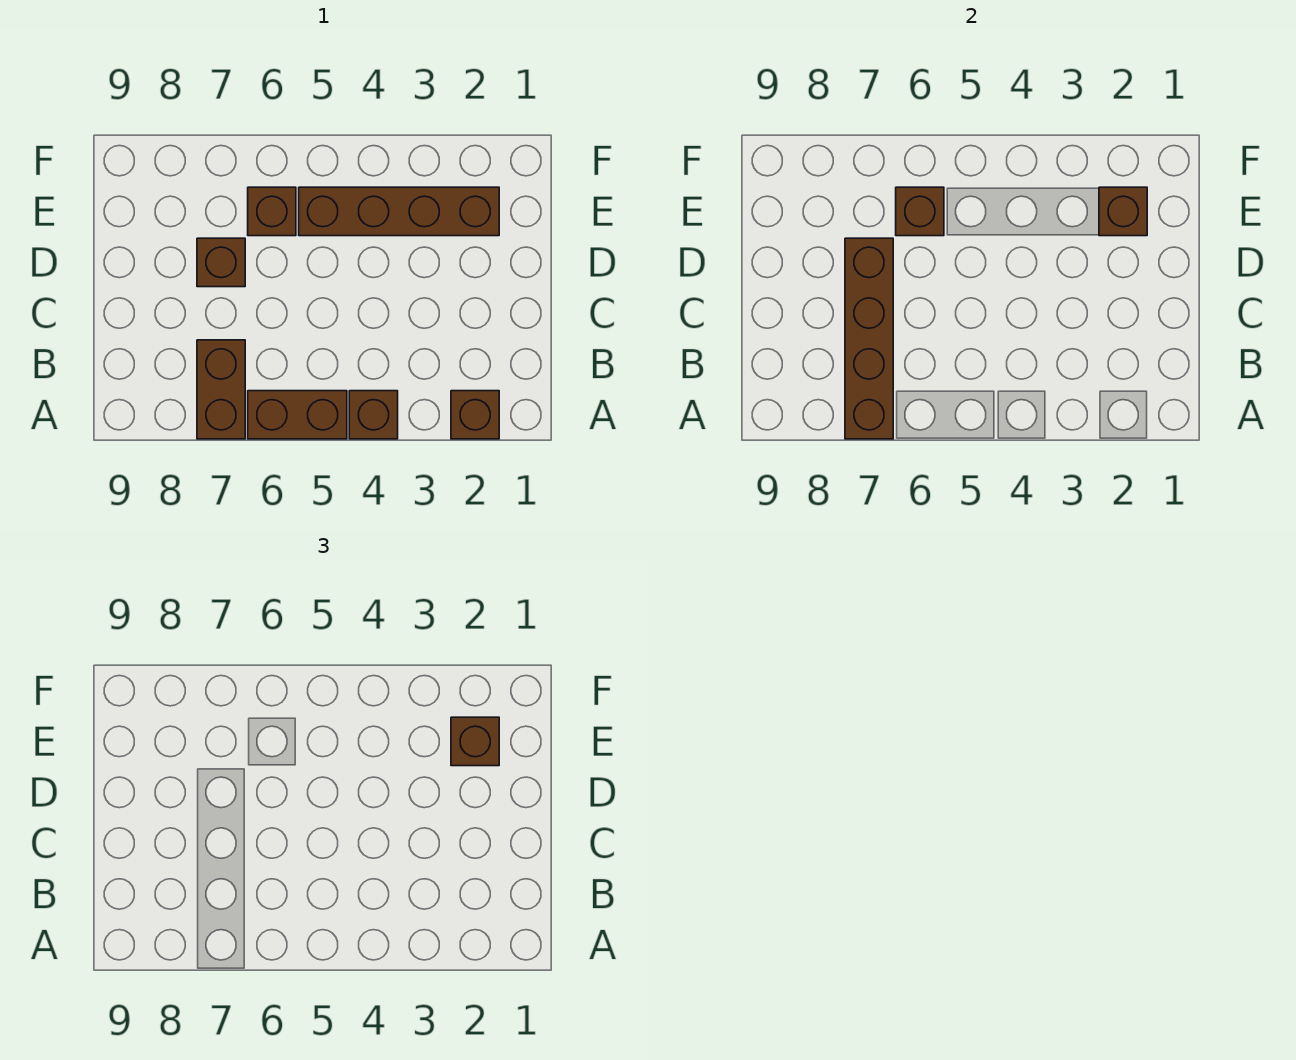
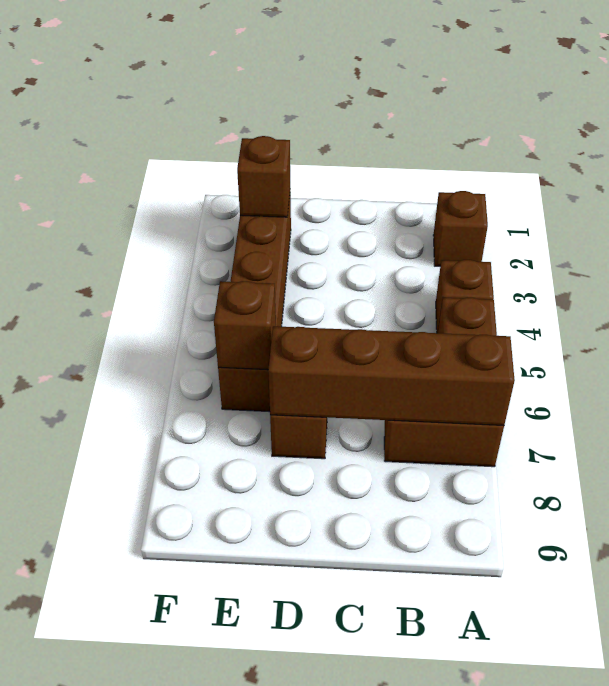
brown brick E2 level 3 -> none

